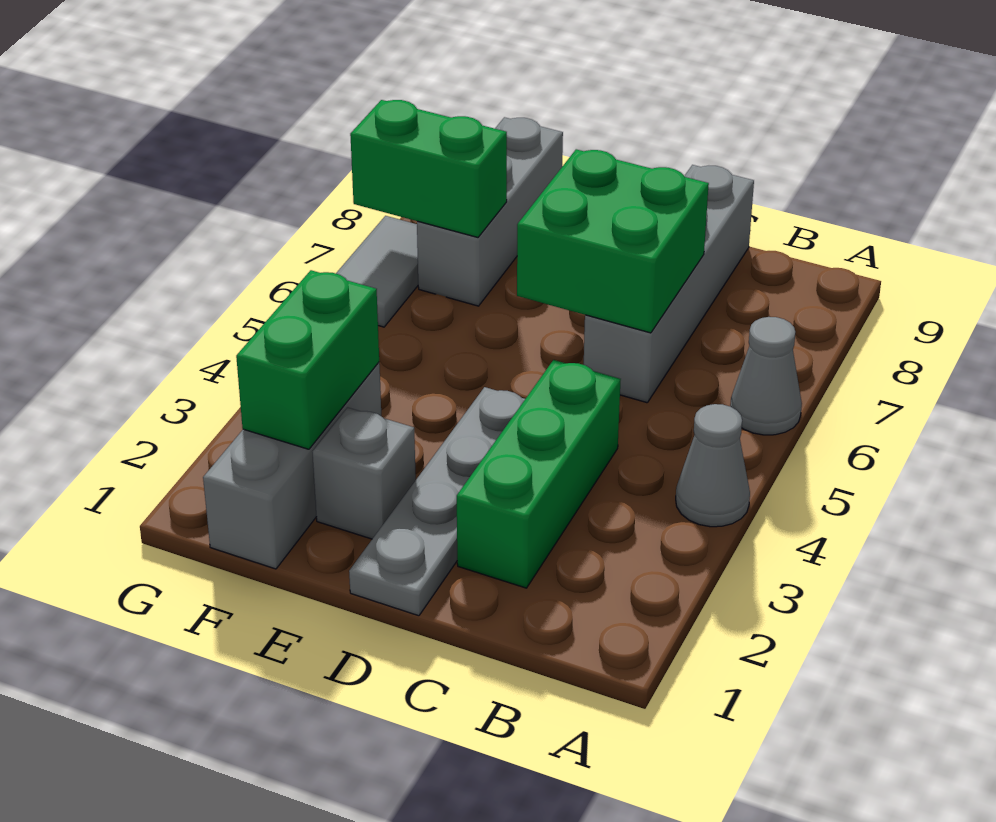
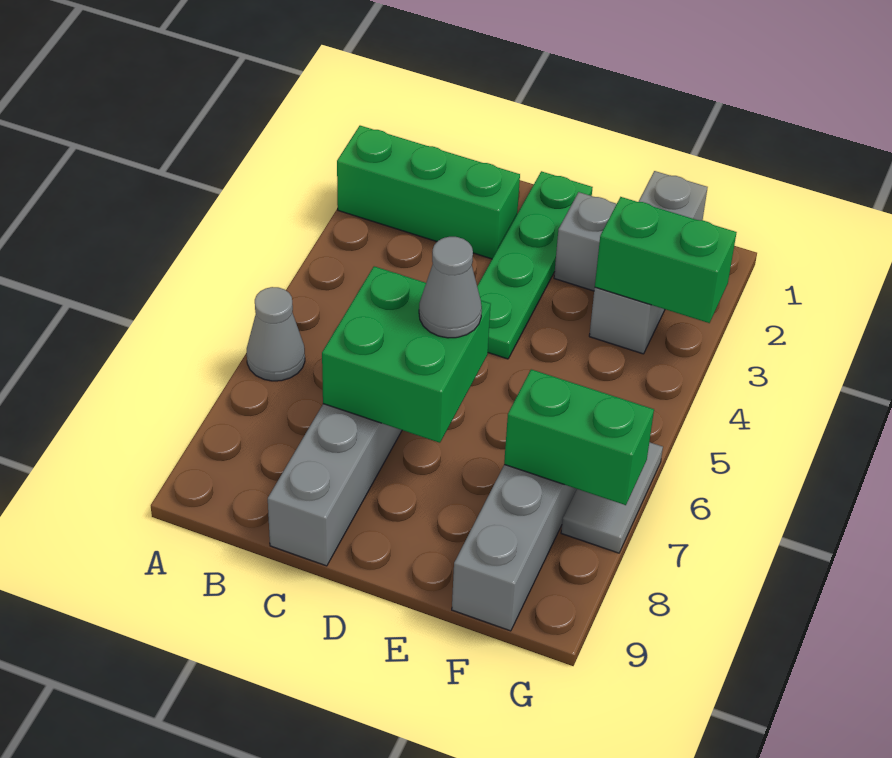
grey cone A4 level 1 -> grey cone D6 level 3
green brick C2:C4 level 1 -> green brick A2:C2 level 1
grey plate D1:D4 level 1 -> green plate D1:D4 level 1
green brick F2:F3 level 2 -> green brick F3:G3 level 2

